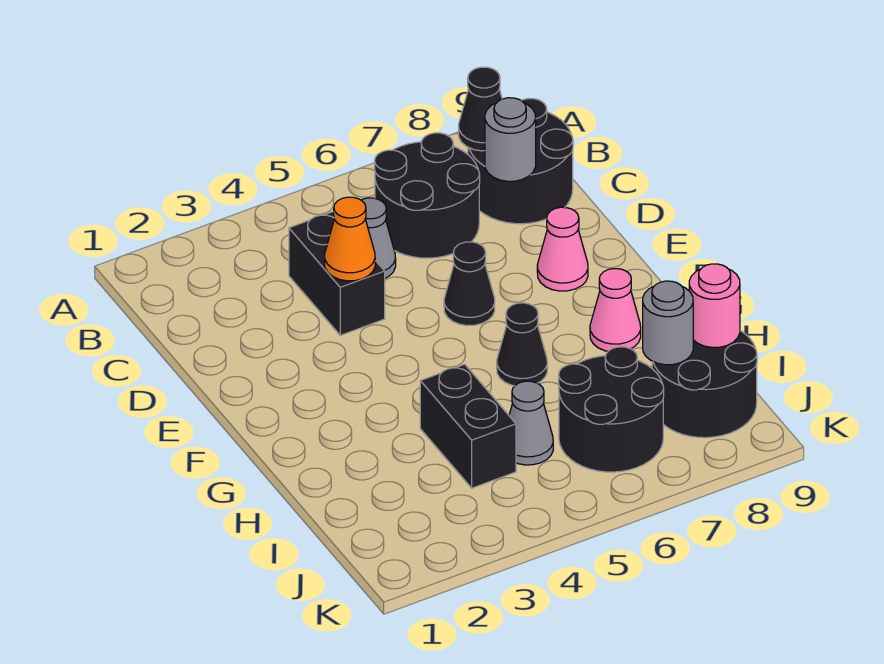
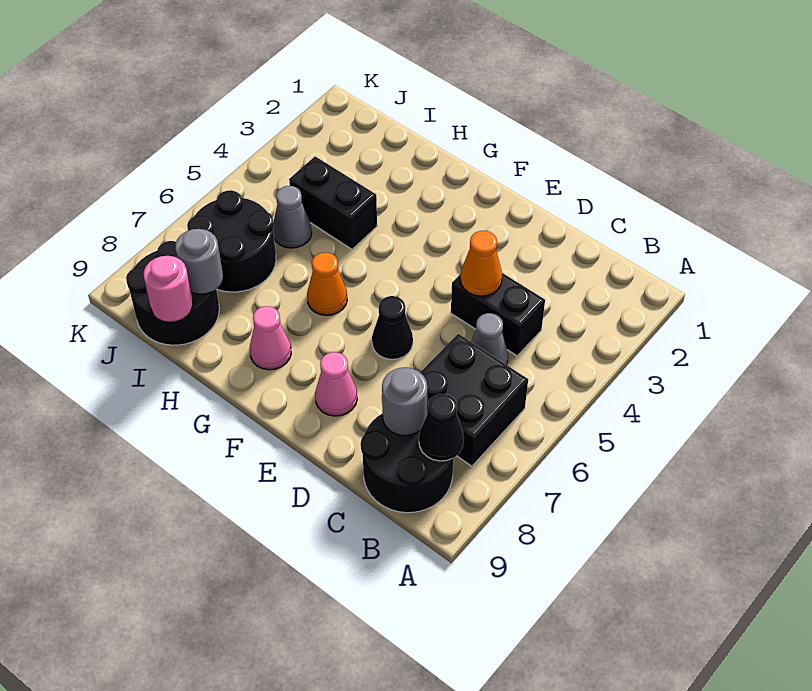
black round brick B6:C7 level 1 -> black brick B6:C7 level 1
black cone G6 level 1 -> orange cone G6 level 1

